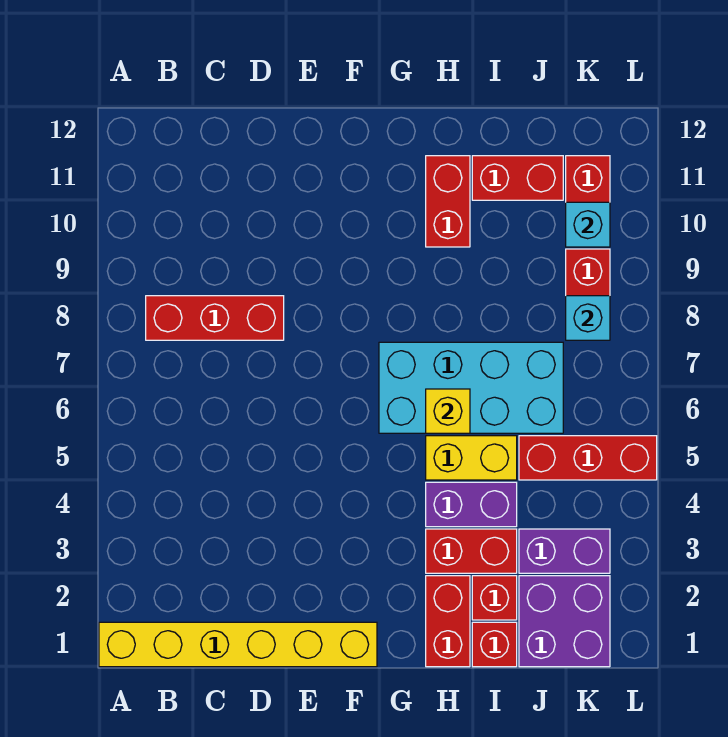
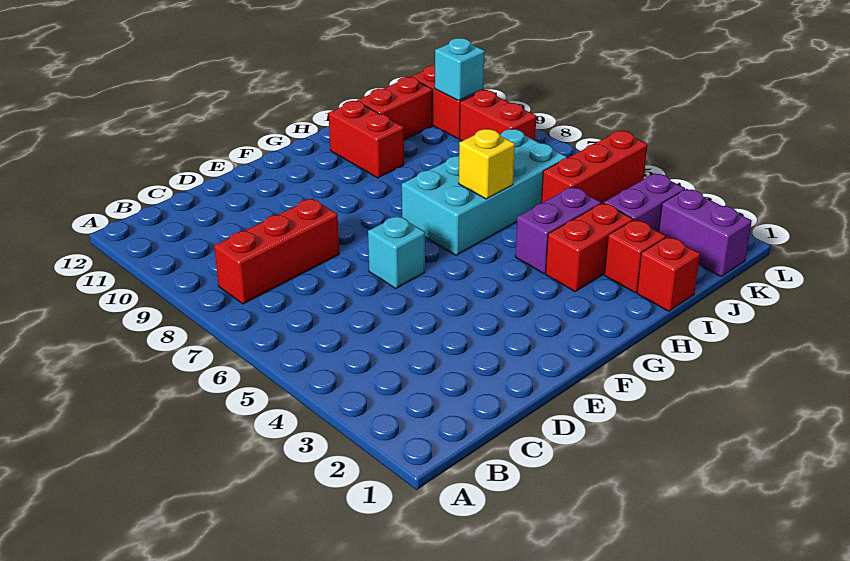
yellow brick A1:F1 level 1 -> none
red brick H1:H2 level 1 -> none
yellow brick H5:I5 level 1 -> none
purple brick J1:K2 level 1 -> purple brick K1:K2 level 1
cyan brick K8 level 2 -> cyan brick E6 level 1

